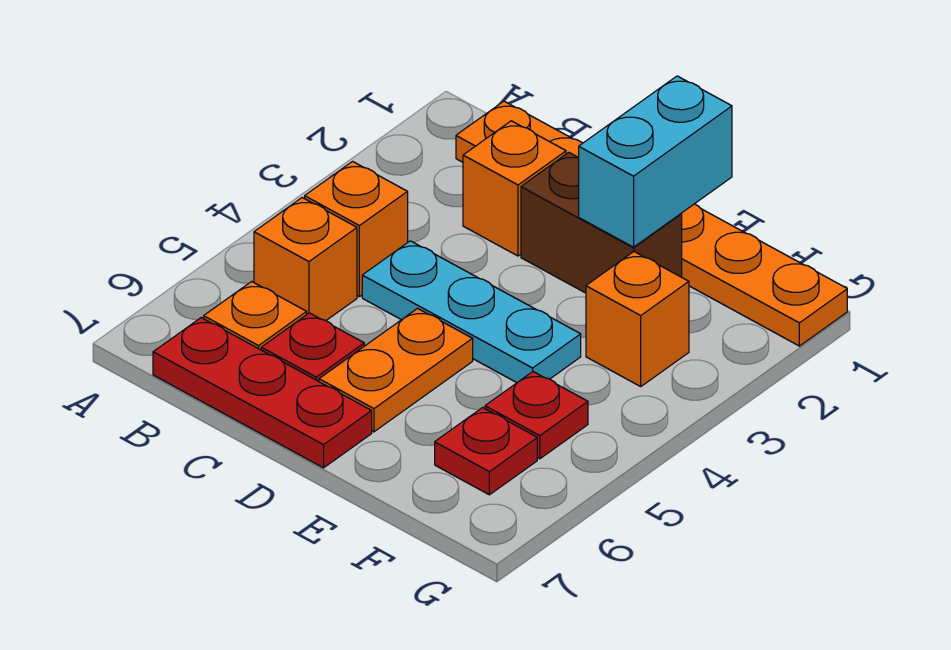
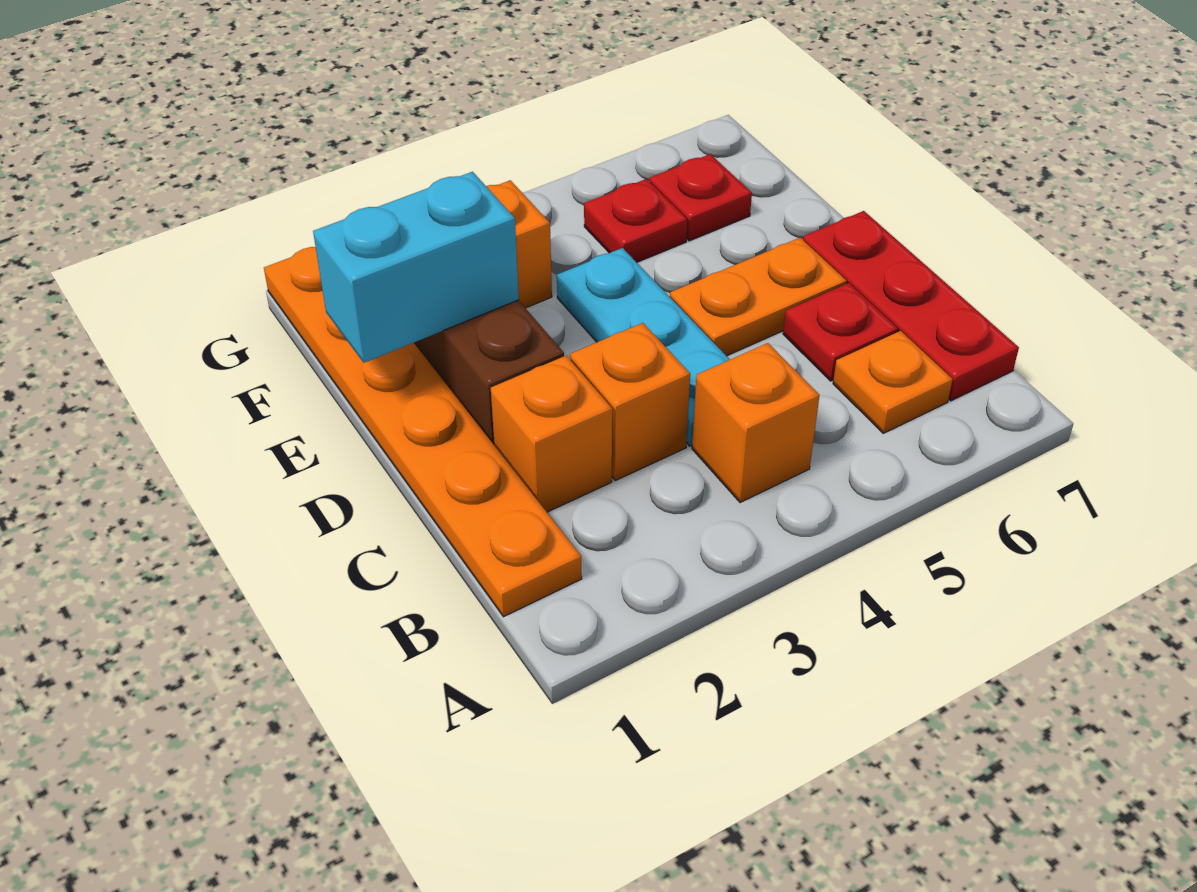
orange brick B5 level 1 -> orange brick C3 level 1

